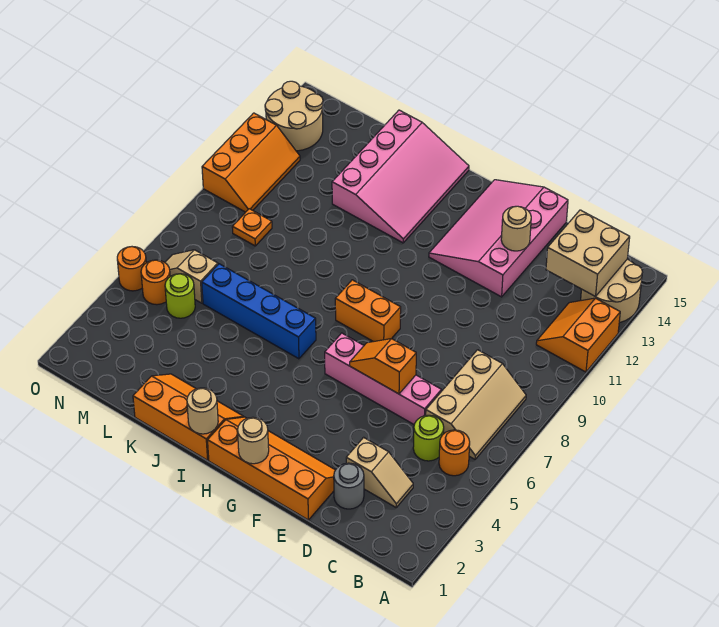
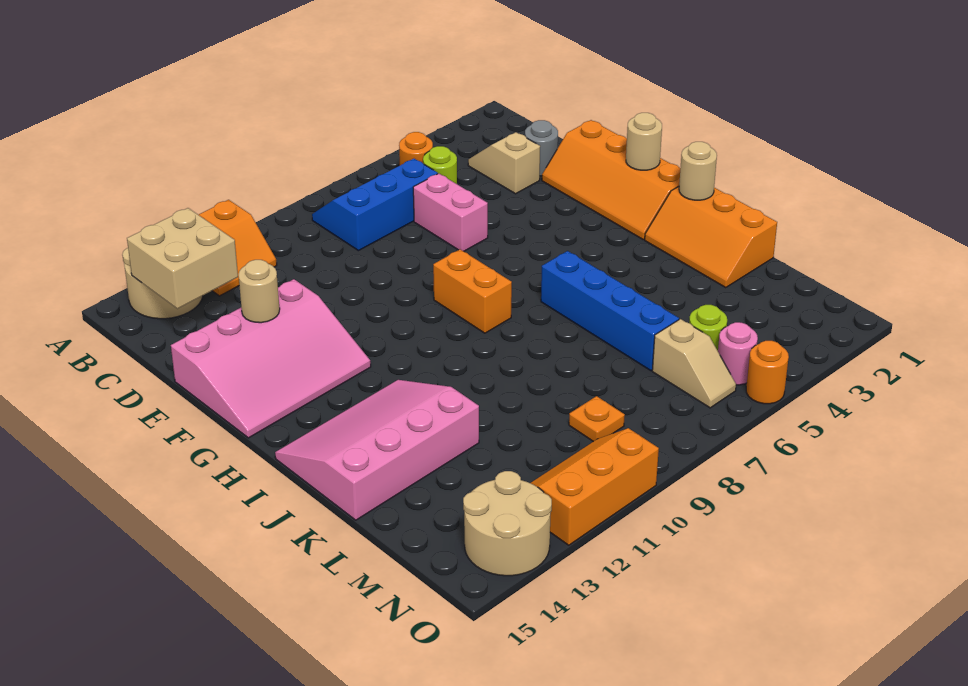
tan slope B6:C8 level 1 top C -> blue slope B6:C8 level 1 top C
pink brick D6:G6 level 1 -> pink brick D6:E6 level 1
orange slope E6:F6 level 2 top E -> none
orange round brick N5 level 1 -> pink round brick N5 level 1

